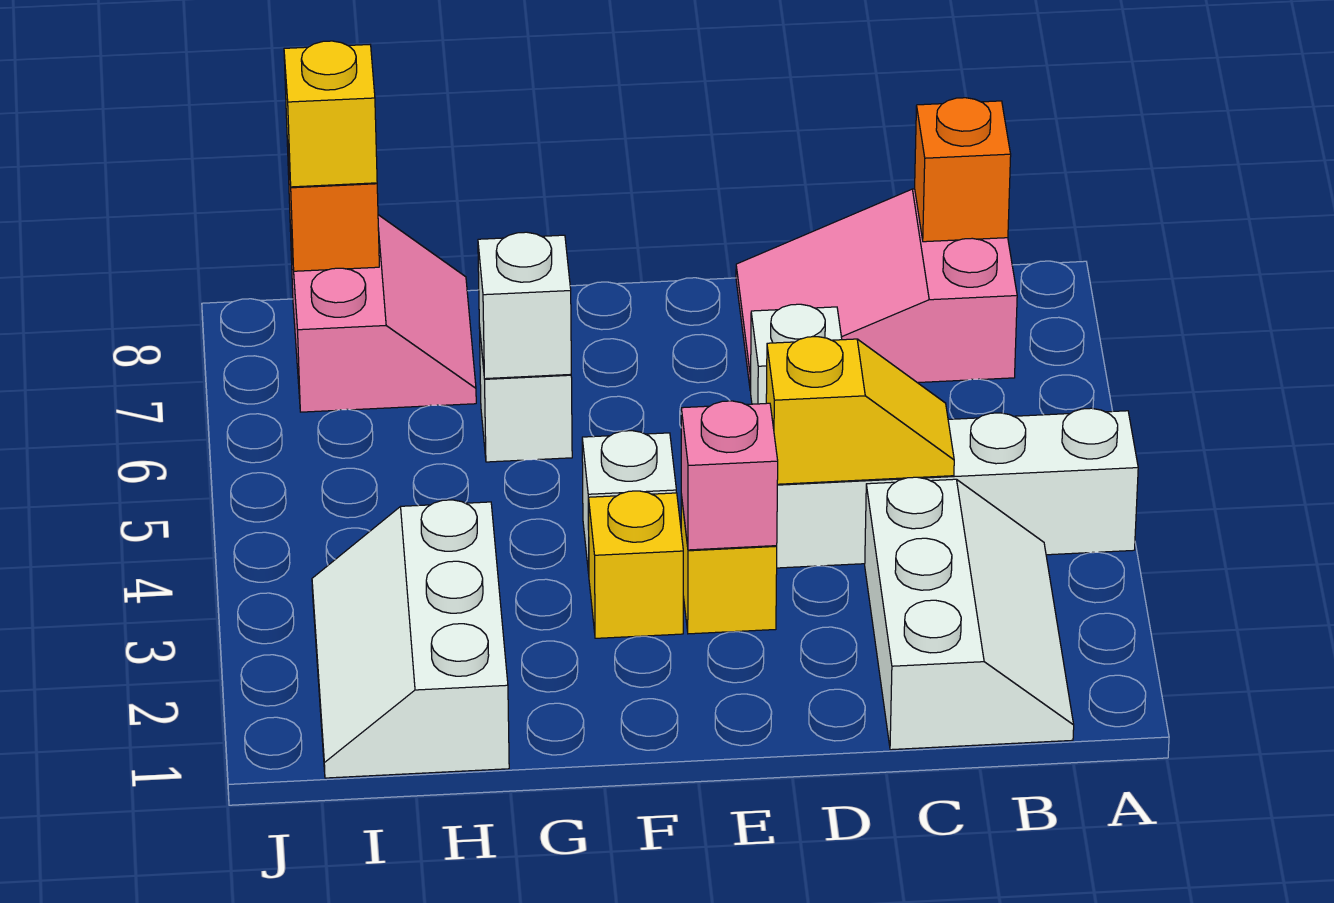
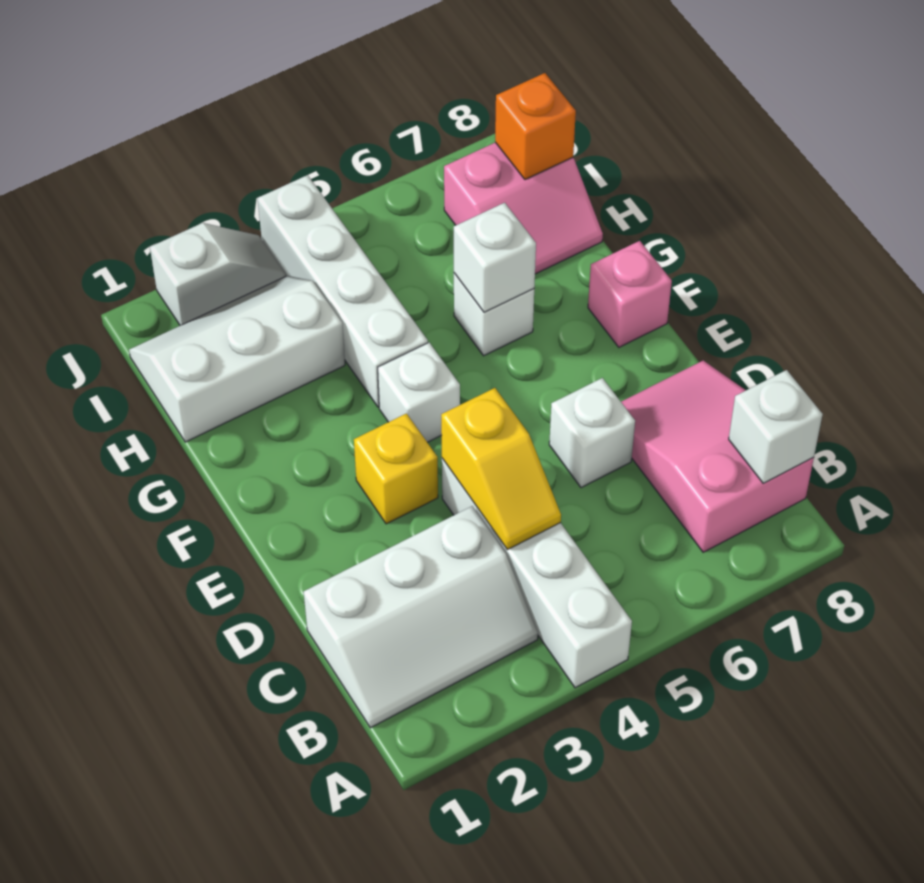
orange brick B8 level 2 -> white brick B8 level 2
pink brick E3 level 2 -> pink brick F8 level 1
yellow brick F3 level 1 -> none
none -> white brick G4:J4 level 1
yellow brick I8 level 3 -> none
none -> white slope J2:J3 level 1 top 2

